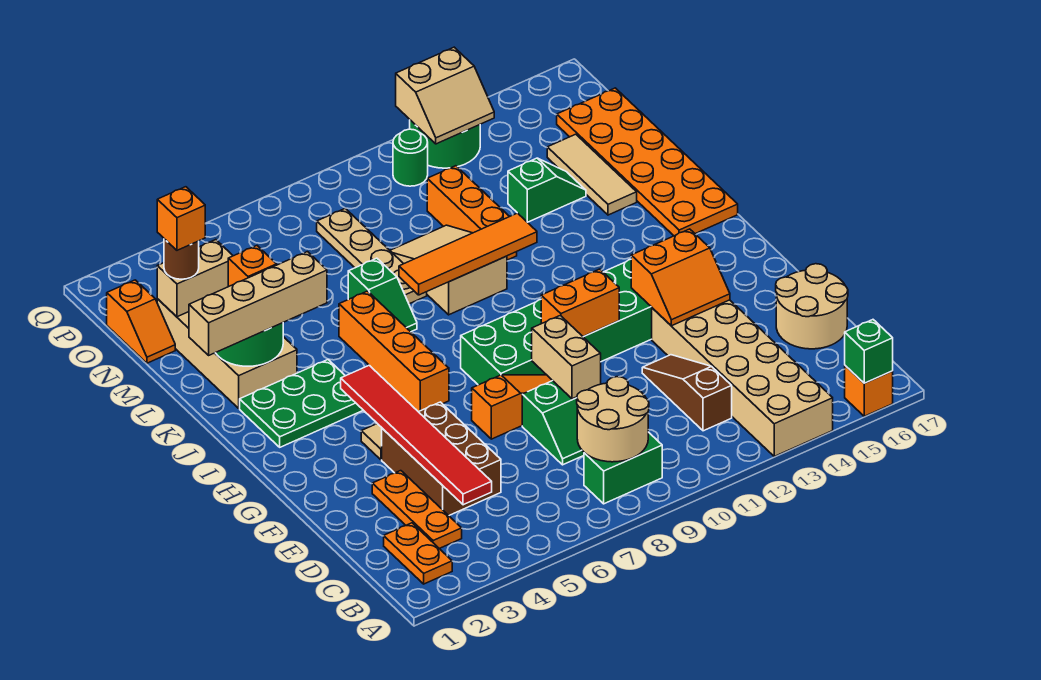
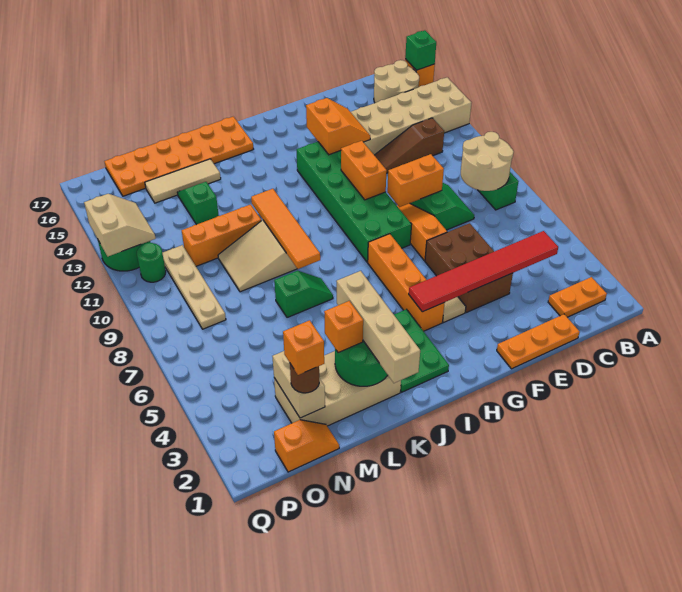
orange plate C3:E3 level 1 -> orange plate D1:F1 level 1
brown brick D4:F5 level 1 -> brown brick E4:F6 level 1
tan round brick D16:E17 level 1 -> tan round brick B15:C16 level 1
tan brick E9:F9 level 2 -> orange brick E9:F9 level 2
orange brick H6:K6 level 1 -> orange brick H4:H7 level 1
tan plate L8:O8 level 1 -> tan plate O8:O11 level 1

